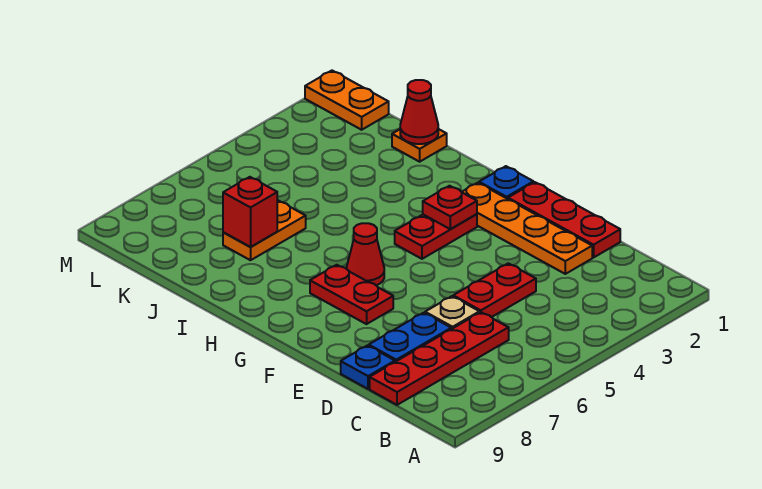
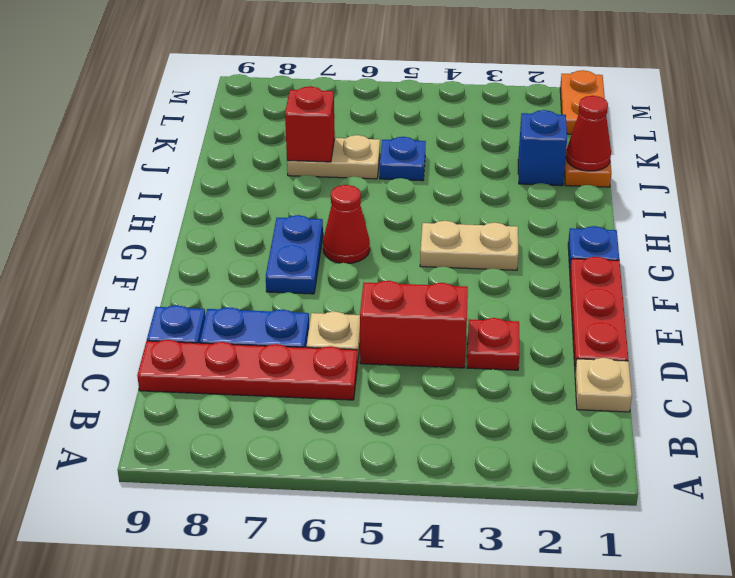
none -> tan plate C1 level 1
orange plate D2:G2 level 1 -> none
red plate D4:D5 level 1 -> red brick D4:D5 level 1
red plate F7:G7 level 1 -> blue plate F7:G7 level 1
red plate G3:G4 level 1 -> tan plate G3:G4 level 1
red plate G3 level 2 -> red plate D3 level 1
none -> blue brick J2 level 1
none -> blue plate J5 level 1
orange plate J6:J7 level 1 -> tan plate J6:J7 level 1

